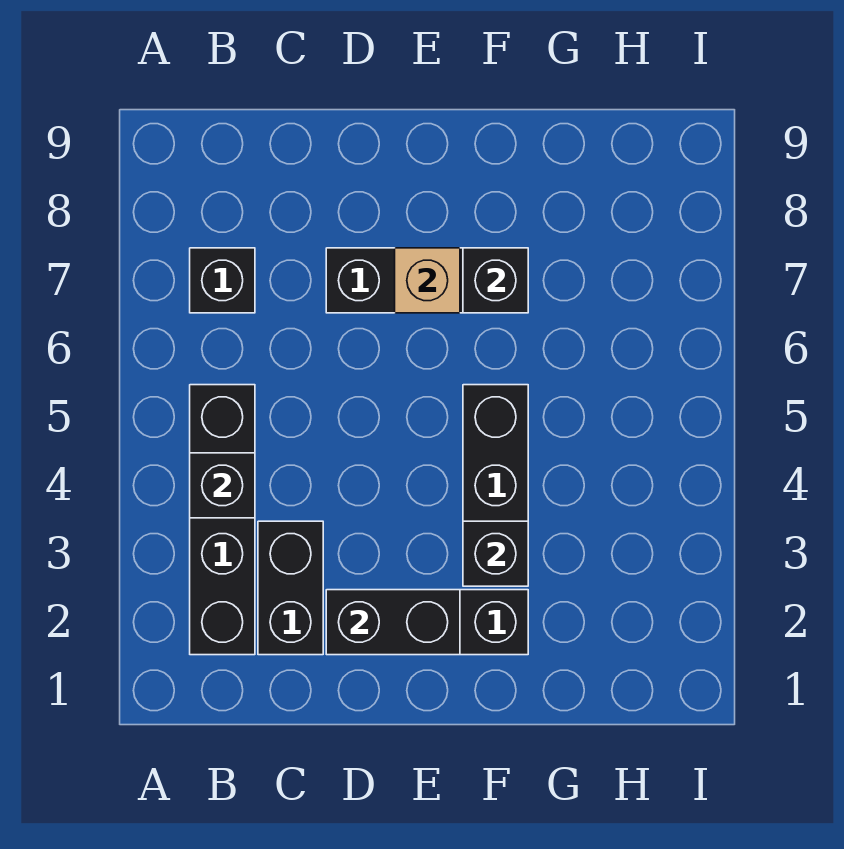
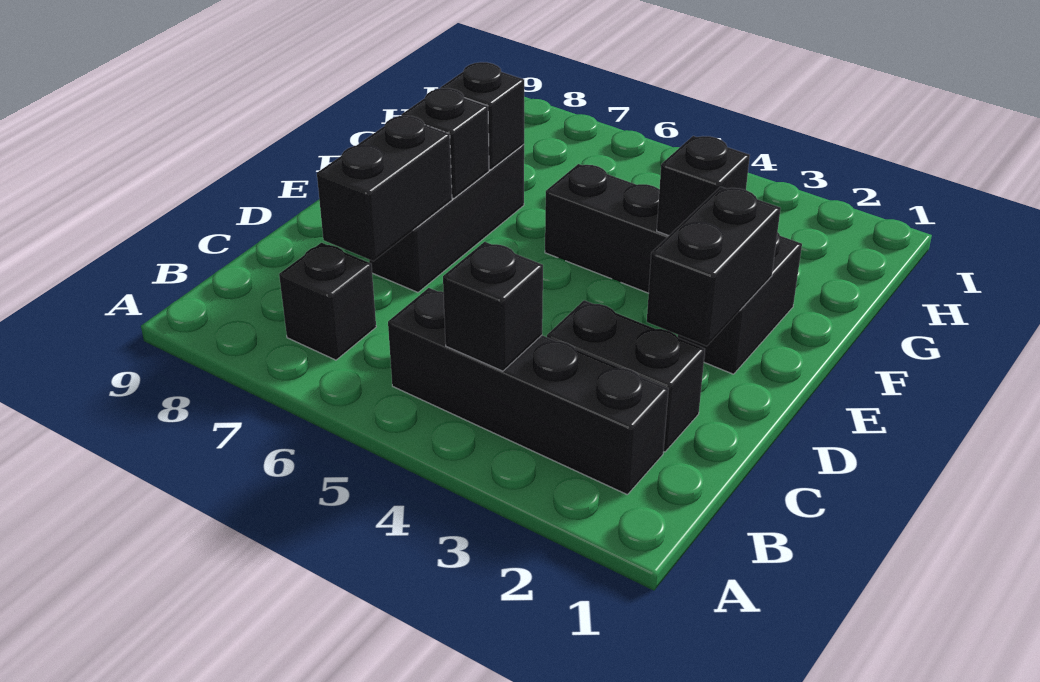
none -> black brick C7:D7 level 2
tan brick E7 level 2 -> black brick E7 level 2

